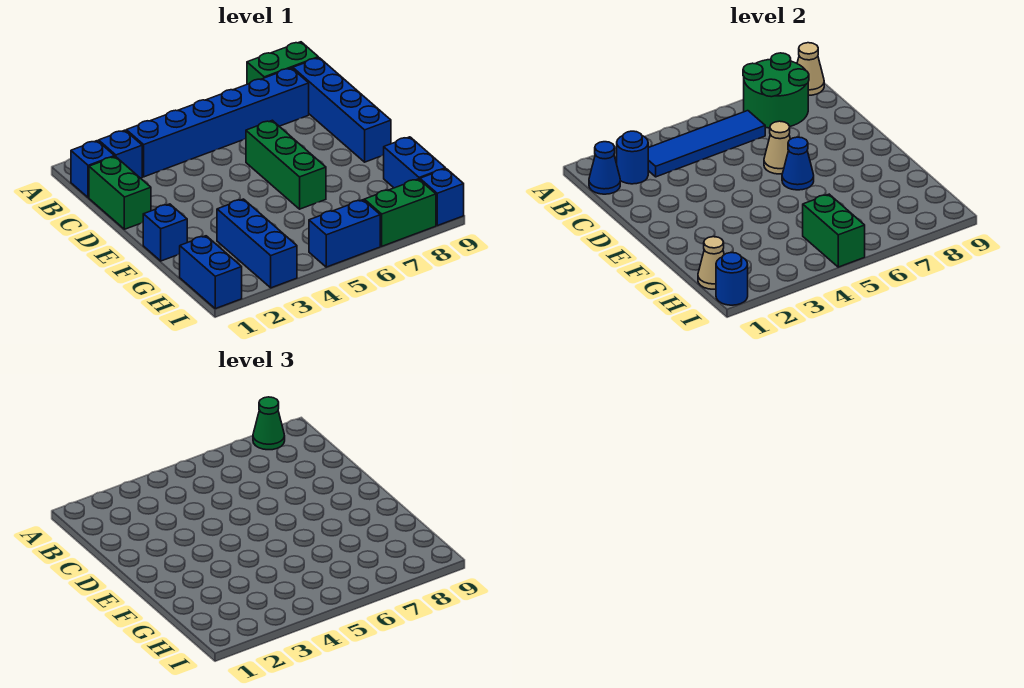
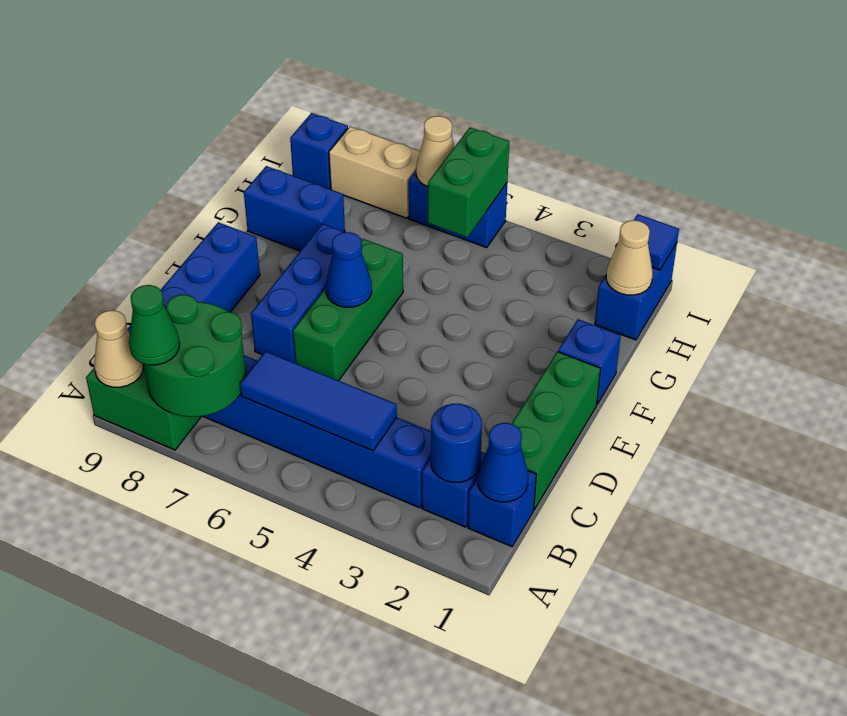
blue tile B3:B6 level 2 -> blue tile B4:B6 level 2
green brick C1:D1 level 1 -> green brick C1:E1 level 1
tan cone D6 level 2 -> tan cone I6 level 2
blue brick G3:I3 level 1 -> blue brick D7:F7 level 1
blue brick G9:H9 level 1 -> blue brick G8:G9 level 1
blue round brick I1 level 2 -> blue tile I1 level 2
green brick I7:I8 level 1 -> tan brick I7:I8 level 1

